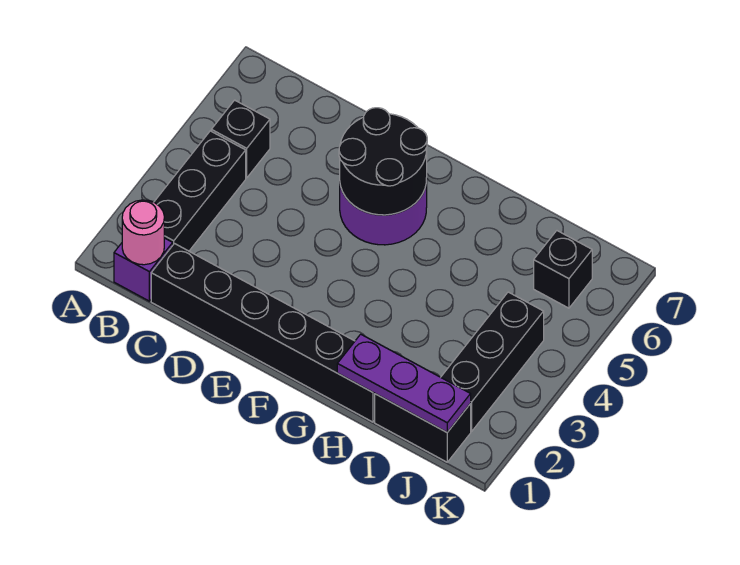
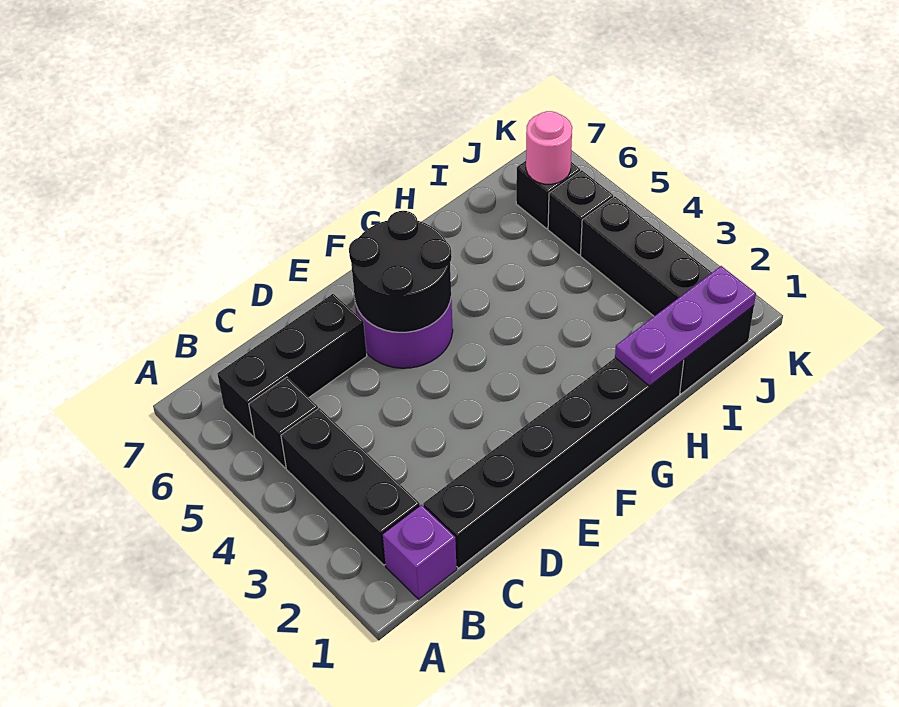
pink round brick B1 level 2 -> pink round brick J6 level 2
none -> black brick B6:D6 level 1
none -> black brick J5 level 1

